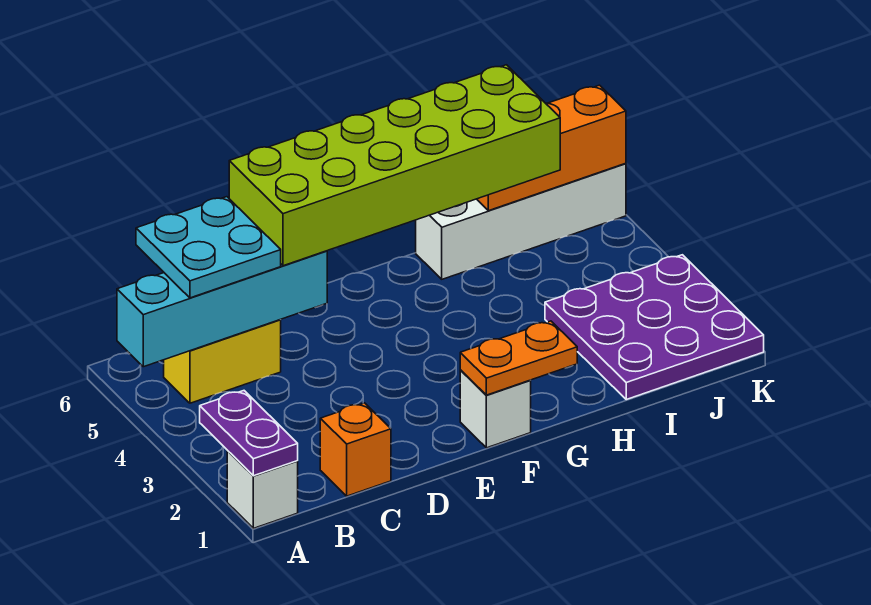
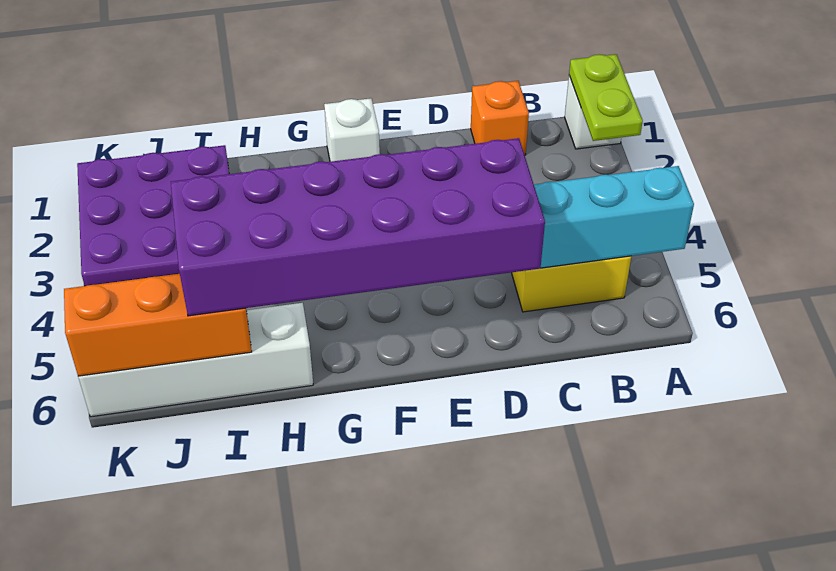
purple plate A1:A2 level 2 -> lime plate A1:A2 level 2
cyan plate B5:C6 level 3 -> none
lime brick D5:I6 level 3 -> purple brick D5:I6 level 3
orange plate F1:G1 level 2 -> none

